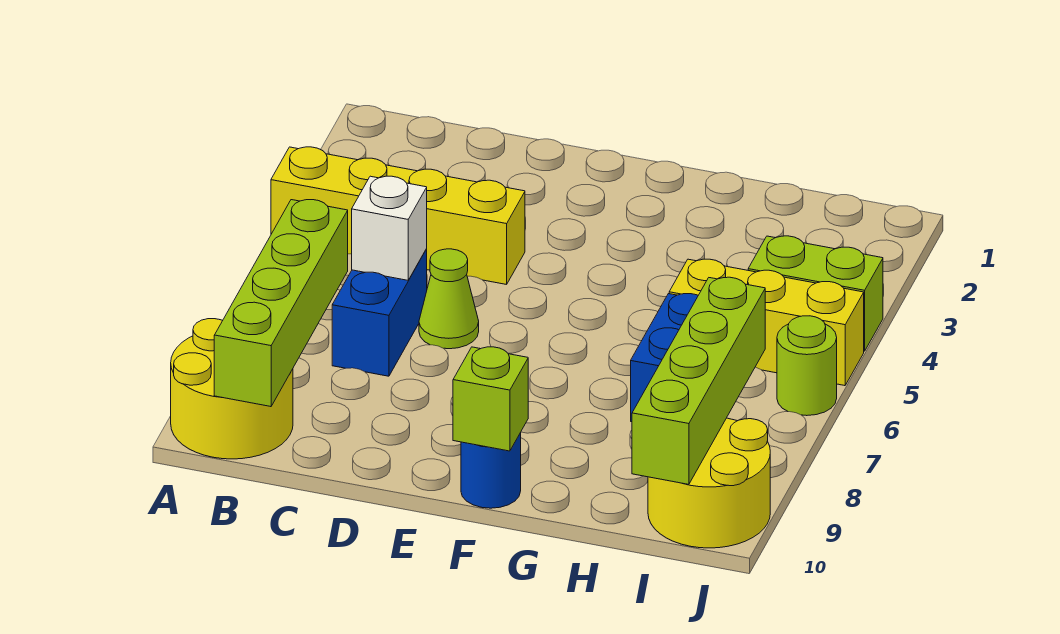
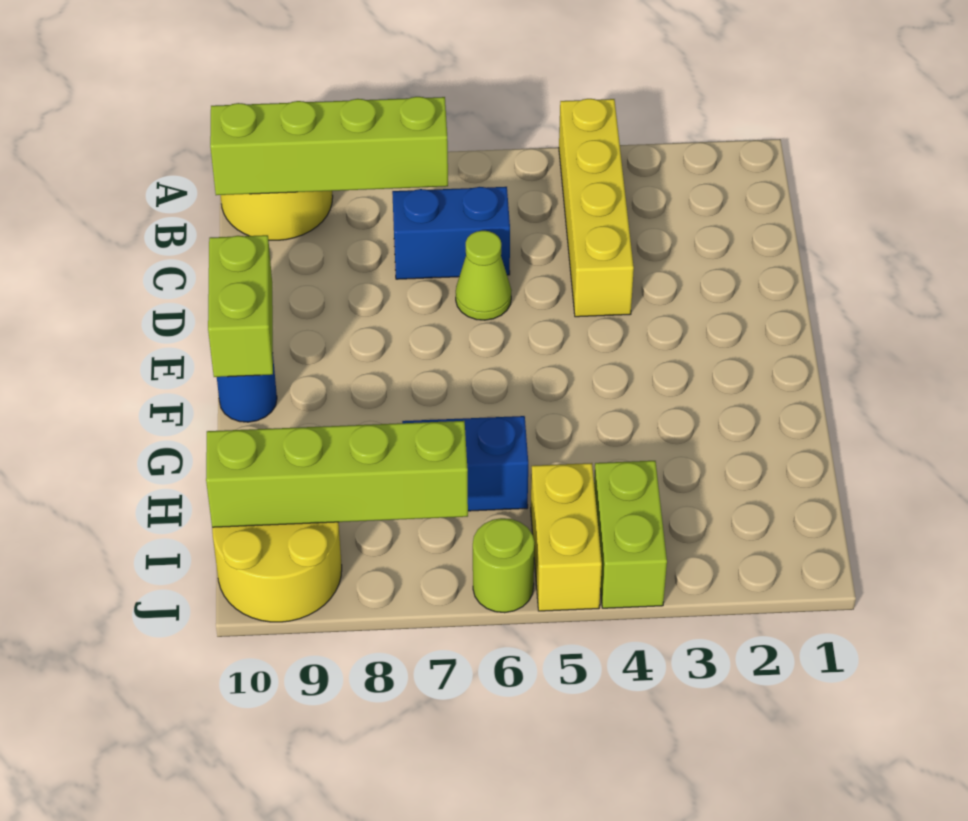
white brick C6 level 2 -> none
lime brick F10 level 2 -> lime brick E10:F10 level 2
yellow brick H5:J5 level 1 -> yellow brick I5:J5 level 1

